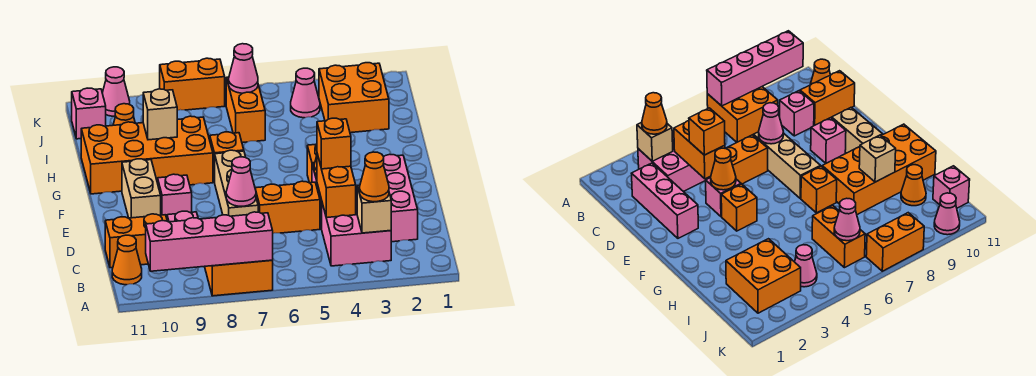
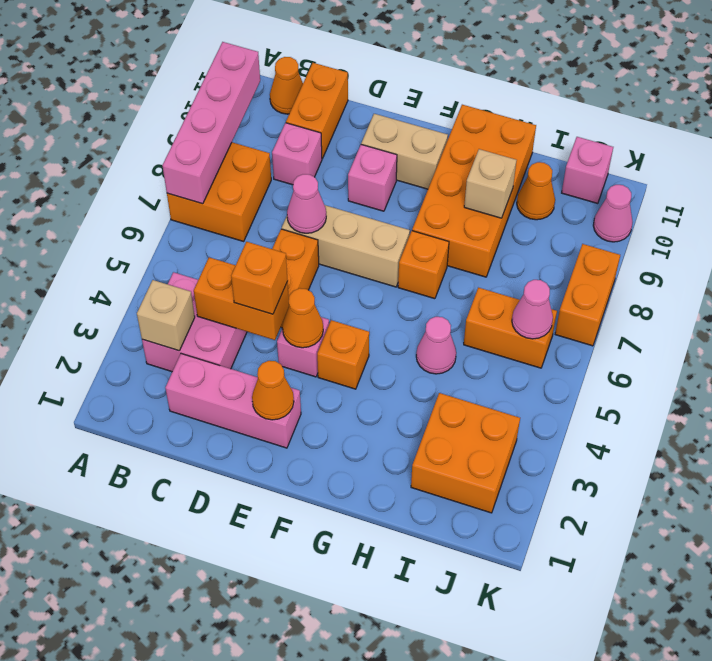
orange cone B3 level 3 -> orange cone E2 level 2
pink cone J4 level 1 -> pink cone H5 level 1

